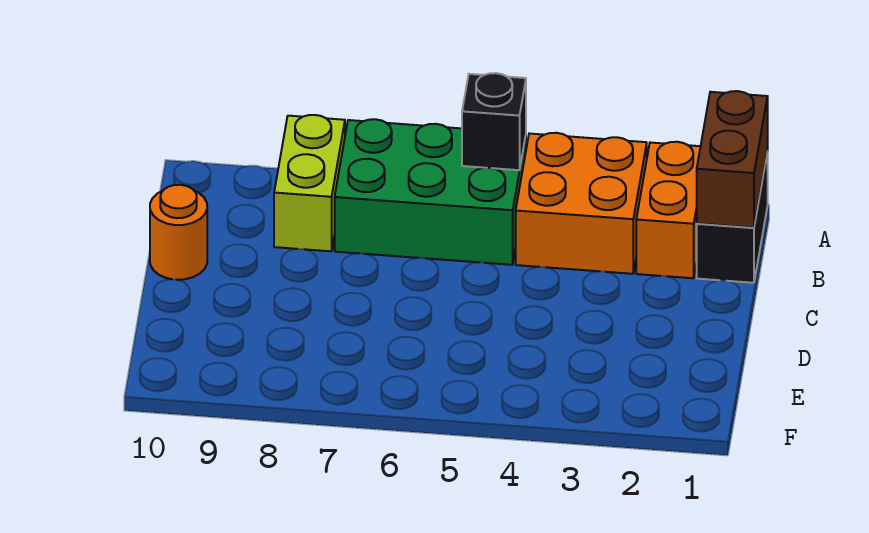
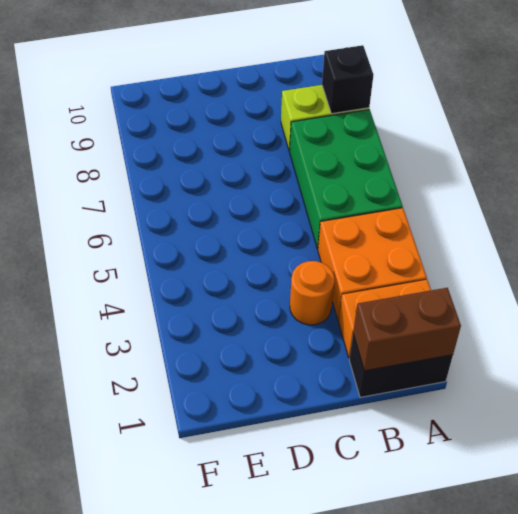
black brick A5 level 2 -> black brick A8 level 2
orange round brick C10 level 1 -> orange round brick C3 level 1

